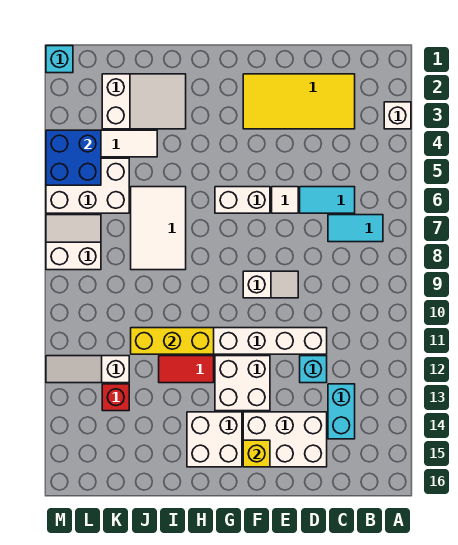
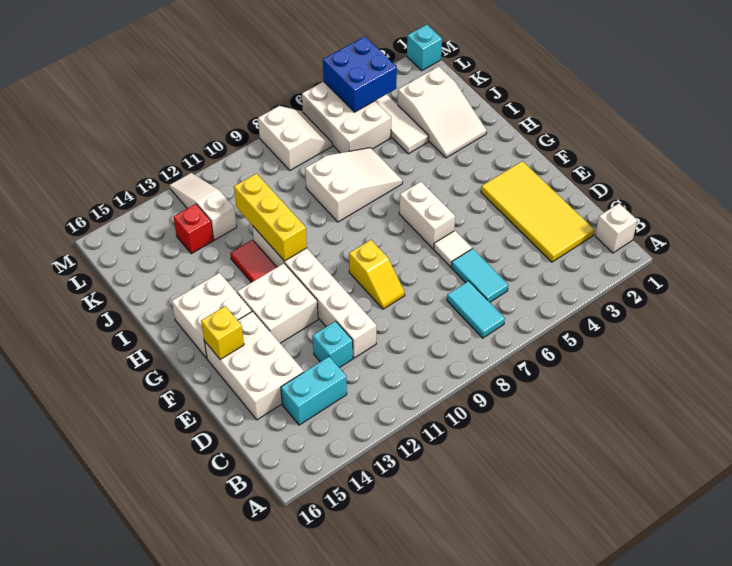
white brick A3 level 1 -> white brick B1 level 1
white slope E9:F9 level 1 top F -> yellow slope E9:F9 level 1 top F
white tile I6:J8 level 1 -> white slope I6:J8 level 1 top 8

